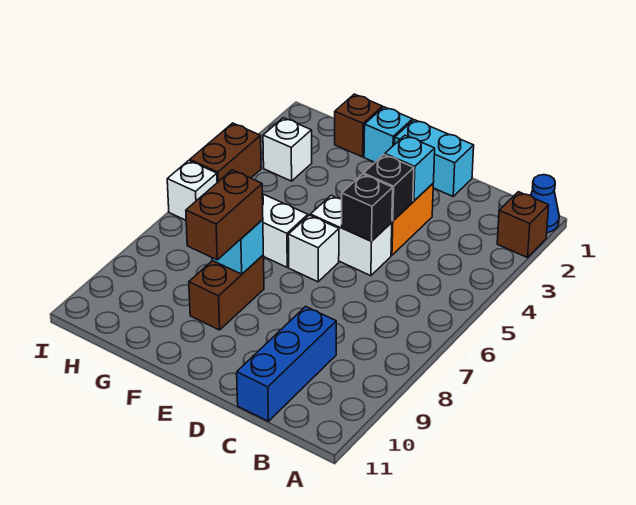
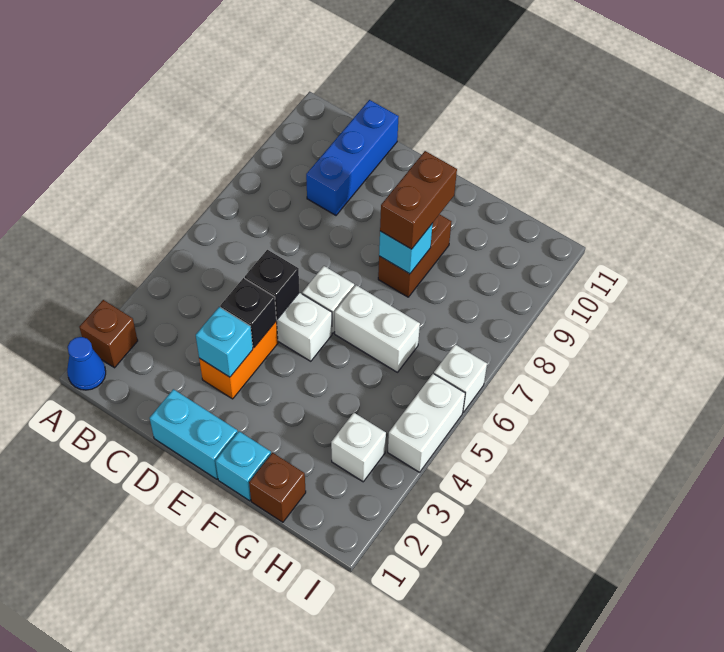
brown brick I4:I5 level 1 -> white brick I4:I5 level 1

